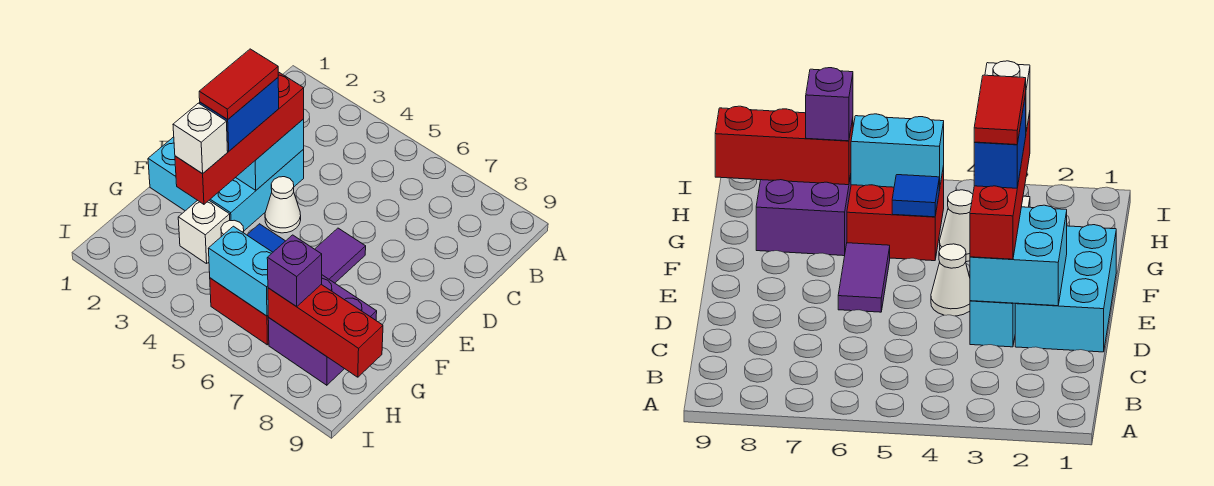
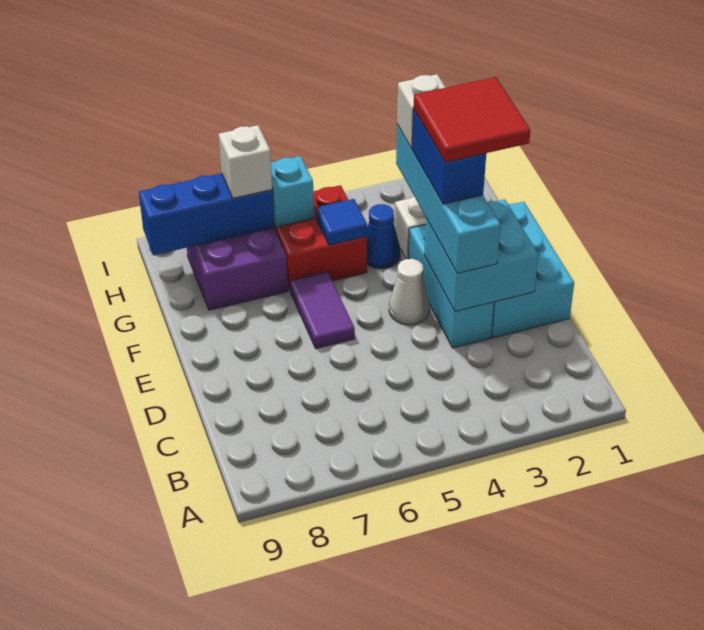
red brick D3:G3 level 3 -> cyan brick D3:G3 level 3
red tile E3:F3 level 5 -> red tile E2:F3 level 5
white cone G4 level 1 -> blue cone G4 level 1
cyan brick H5:H6 level 2 -> cyan brick H6 level 2
red brick H7:H9 level 2 -> blue brick H7:H9 level 2
purple brick H7 level 3 -> white brick H7 level 3

